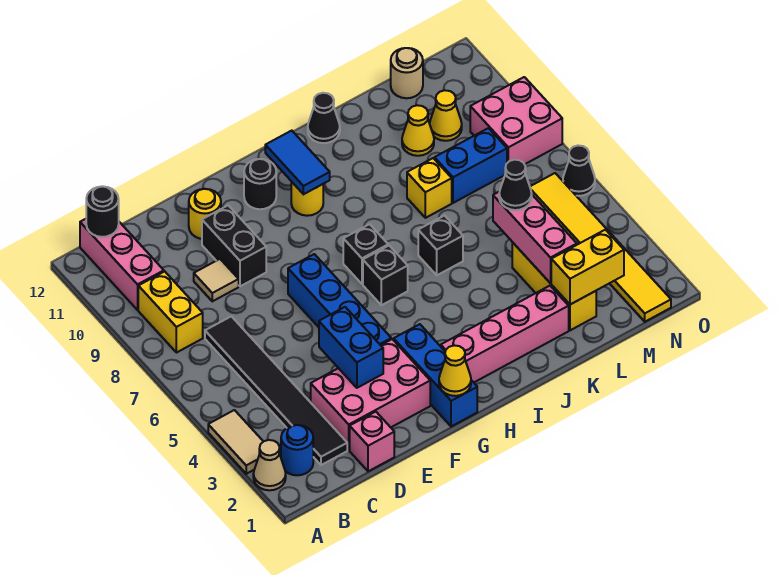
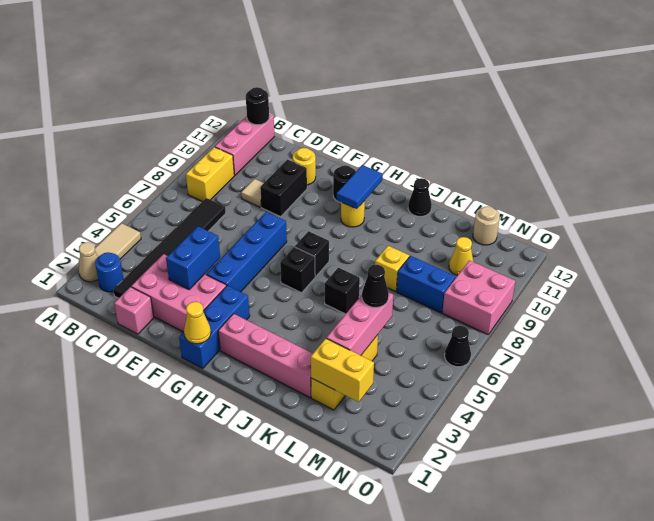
yellow cone L10 level 1 -> none
yellow tile N1:N6 level 1 -> none

